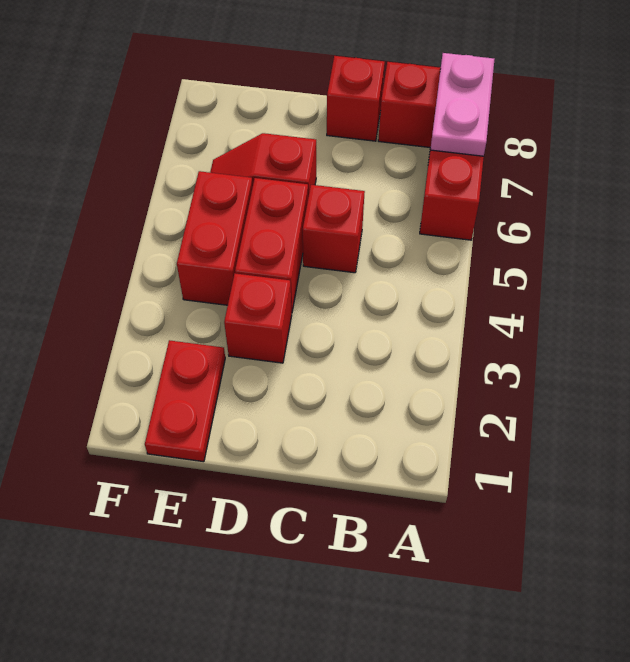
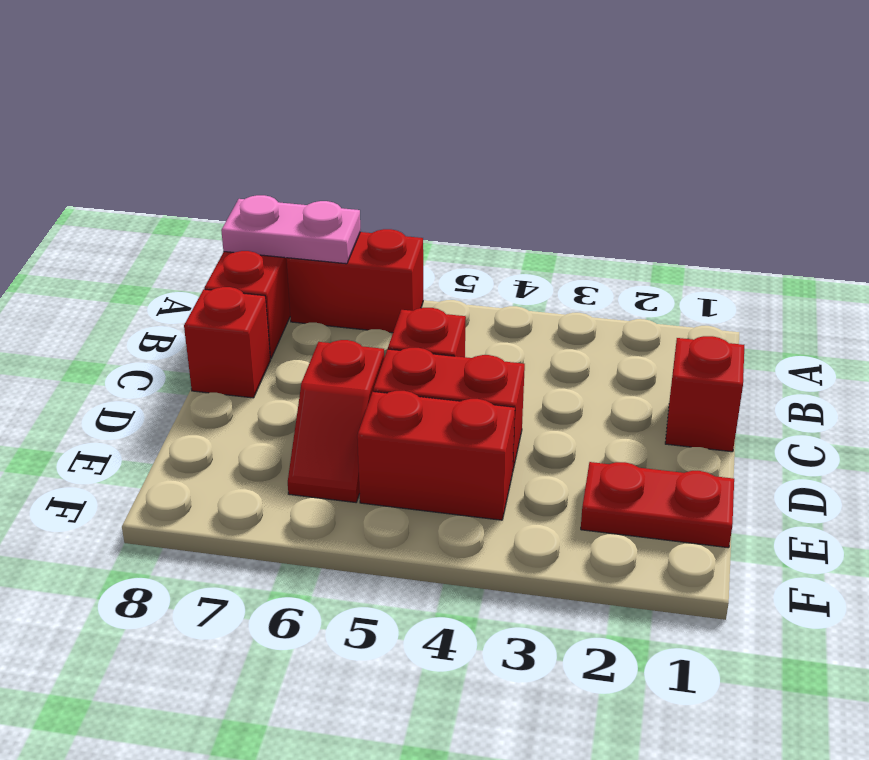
red brick D3 level 1 -> red brick C1 level 1

